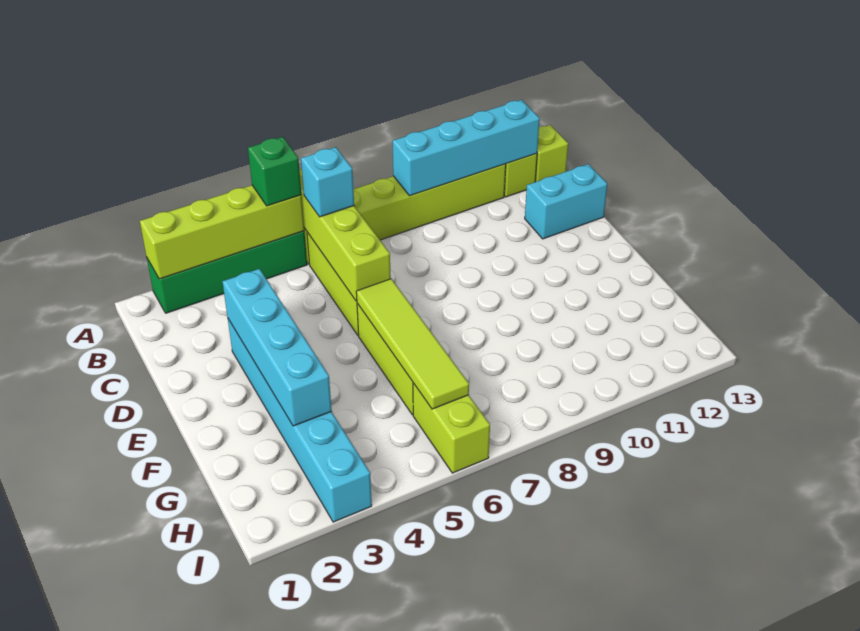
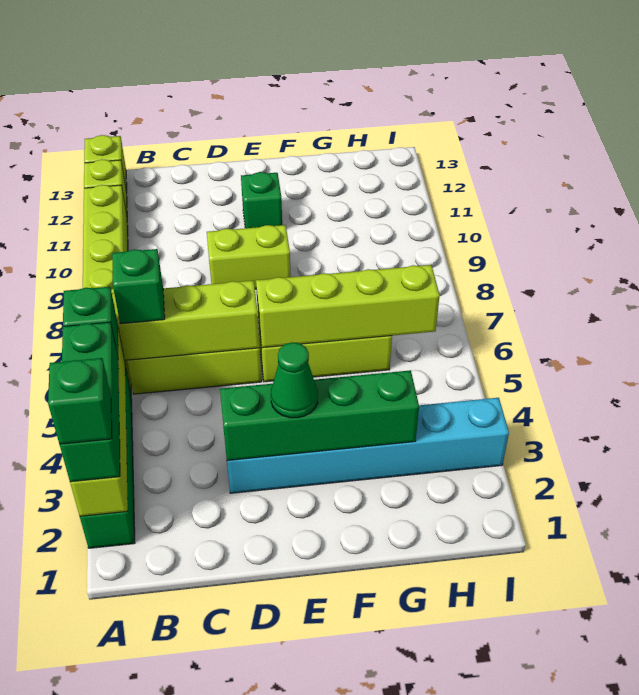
none -> green brick A2:A4 level 3
none -> green brick A2 level 4
cyan brick A9:A12 level 2 -> none
cyan brick B6 level 3 -> green brick B6 level 3
cyan brick C12:C13 level 1 -> none
cyan brick D3:G3 level 2 -> green brick D3:G3 level 2
none -> green cone E3 level 3
lime tile E6:H6 level 2 -> lime brick E6:H6 level 2
none -> green brick E11 level 1
lime brick H6:I6 level 1 -> lime brick D9:E9 level 1

